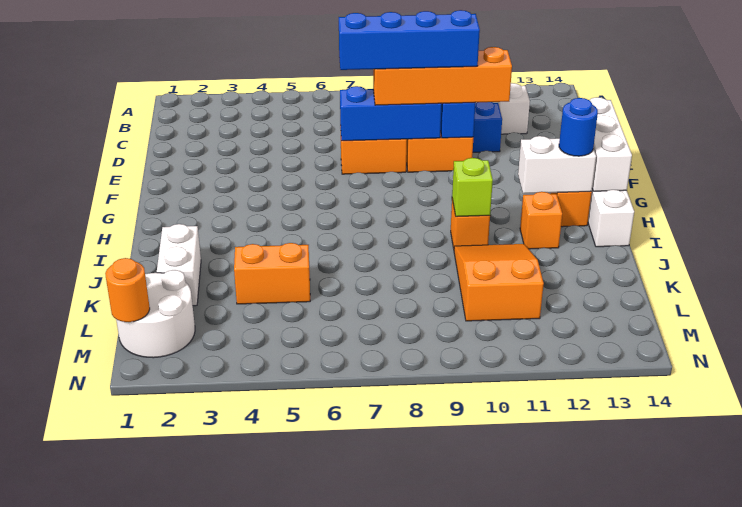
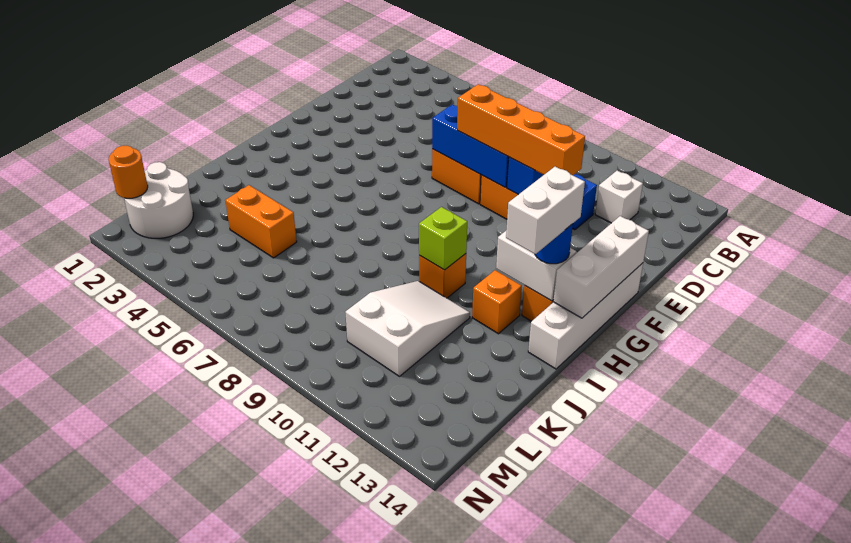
blue brick E7:E10 level 4 -> none
white brick J2:K2 level 1 -> white brick H13:I13 level 4
orange slope J10:L11 level 1 top L -> white slope J10:L11 level 1 top L

